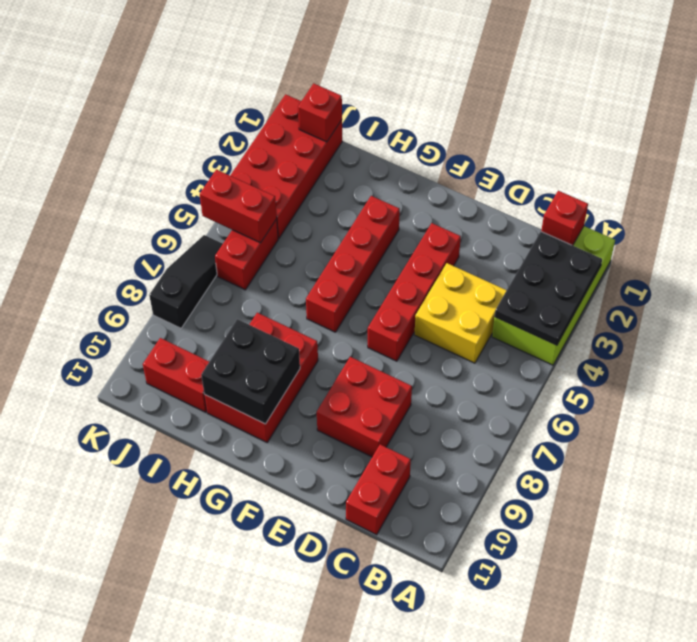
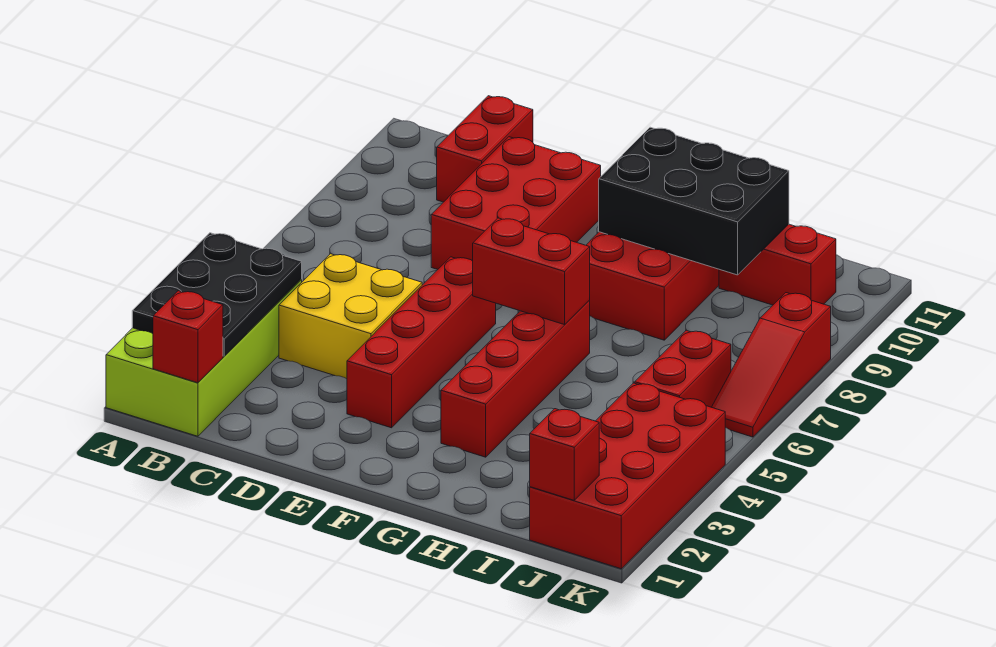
red brick D8:E9 level 1 -> red brick D8:E10 level 1
black brick G9:H10 level 2 -> black brick G9:I10 level 2
red brick J5:K5 level 2 -> red brick F6:G6 level 2
black slope K6:K8 level 1 top 8 -> red slope K6:K8 level 1 top 8

